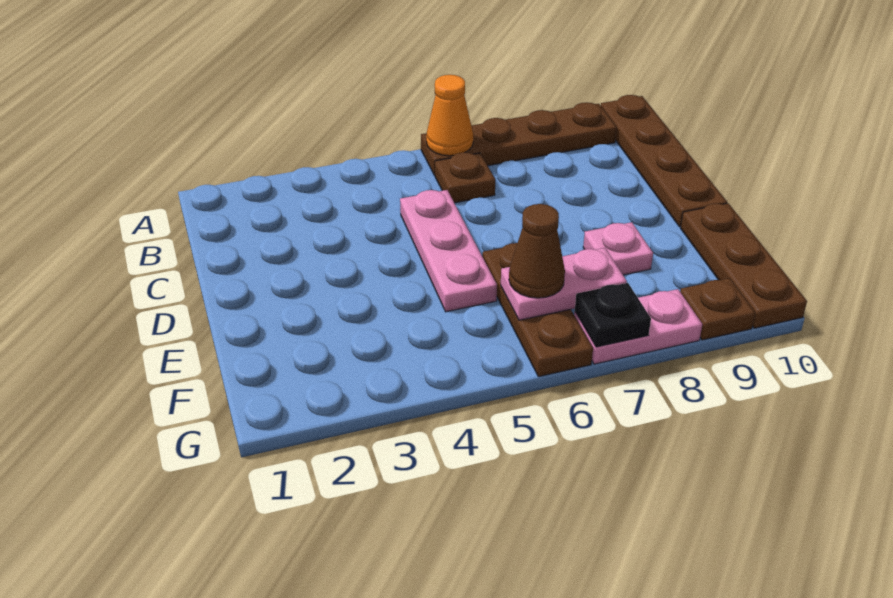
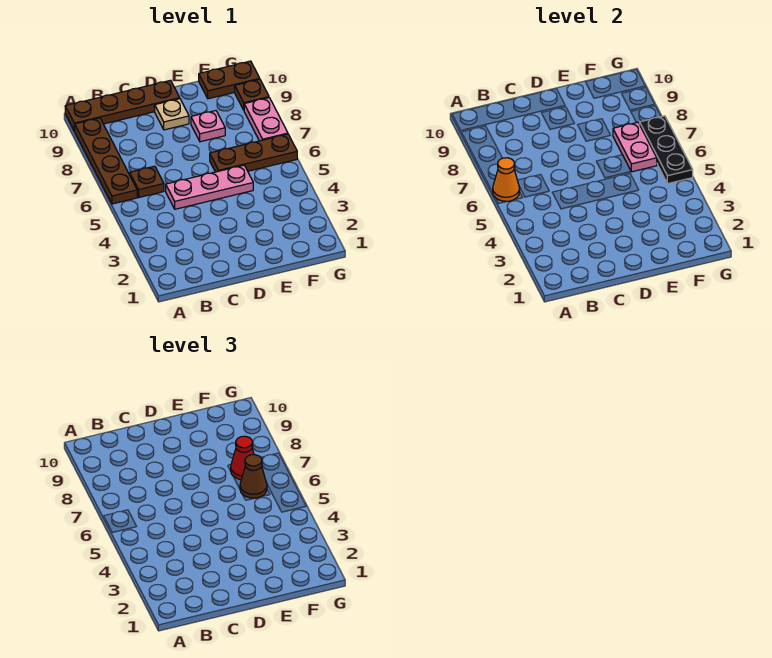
none -> tan plate D9 level 1
brown plate E10:G10 level 1 -> brown plate F10:G10 level 1
none -> red cone F7 level 3
black plate G7 level 2 -> black plate G5:G7 level 2

